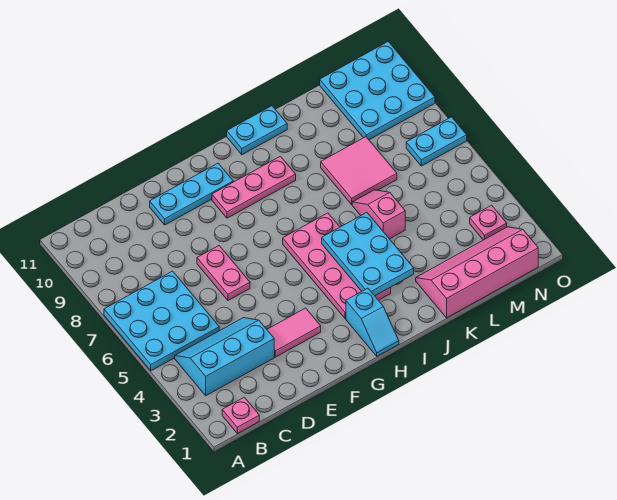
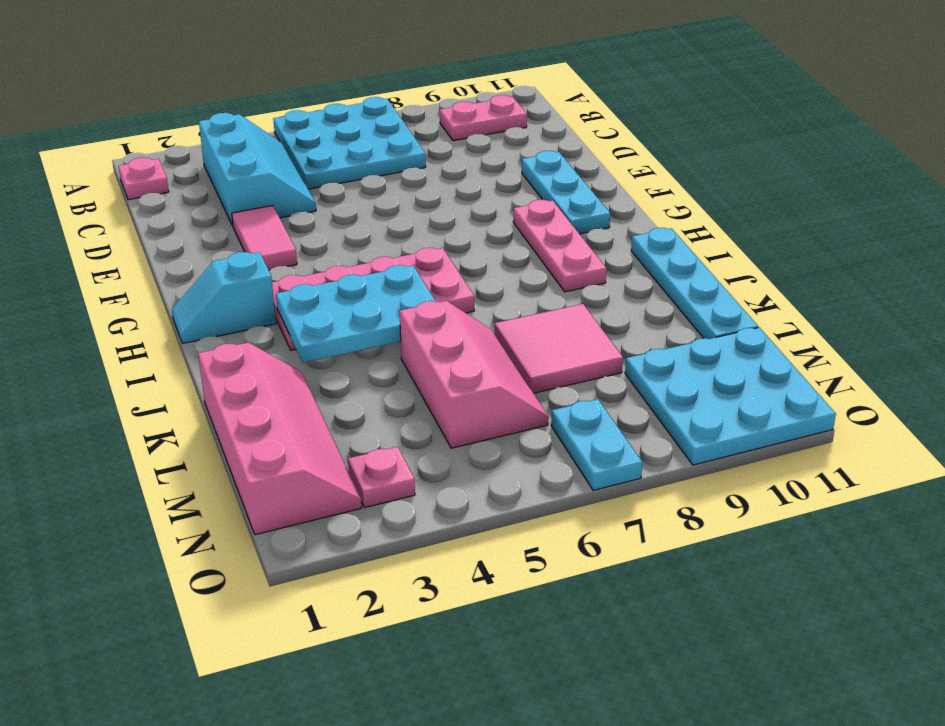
pink plate E6:E7 level 1 -> pink plate B9:B10 level 1
cyan plate I11:J11 level 1 -> cyan plate I11:L11 level 1
pink slope K5:K6 level 1 top 5 -> pink slope K5:M6 level 1 top 5

